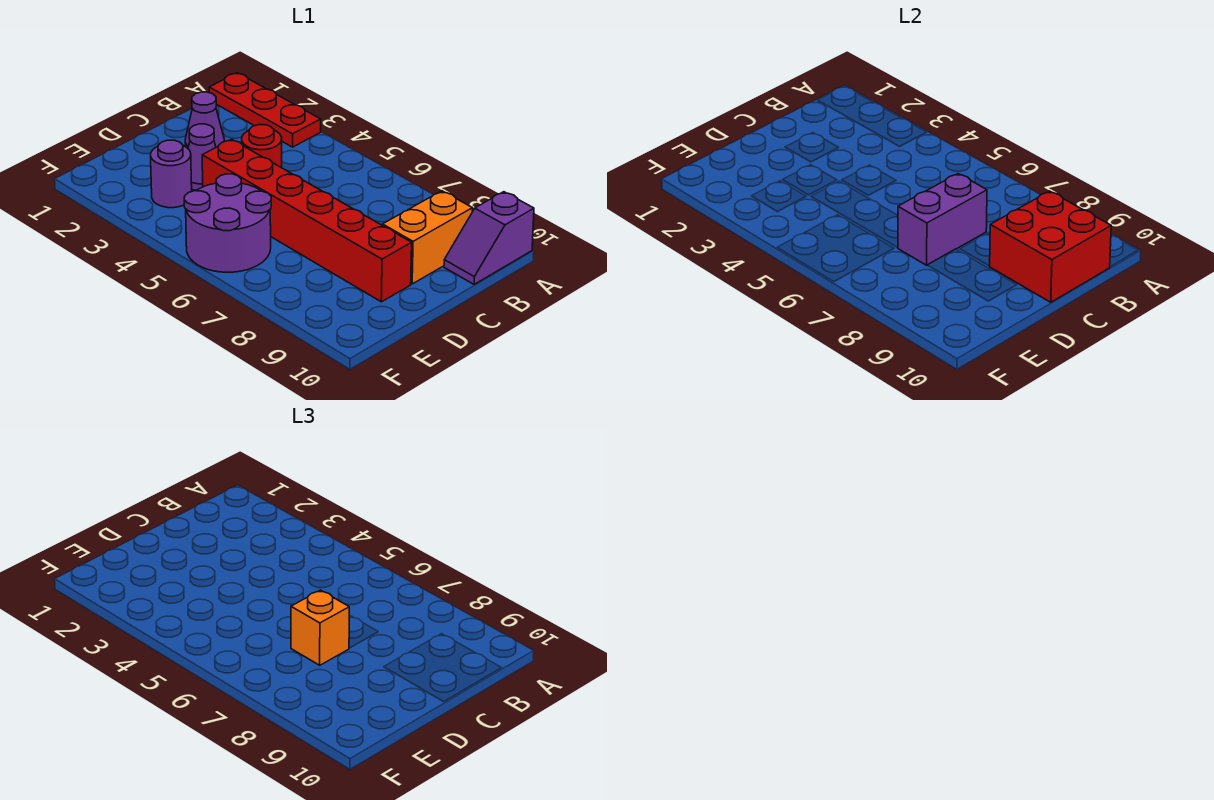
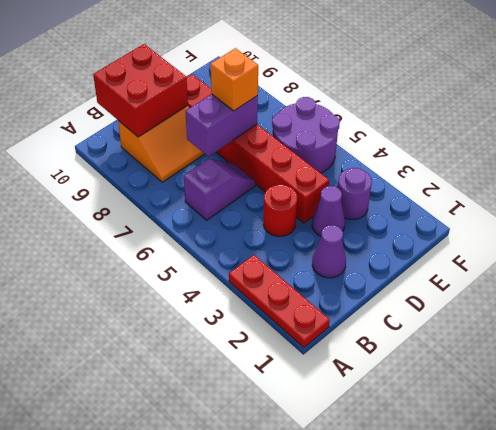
purple slope A10:B10 level 1 top A -> purple slope B6:C6 level 1 top B

